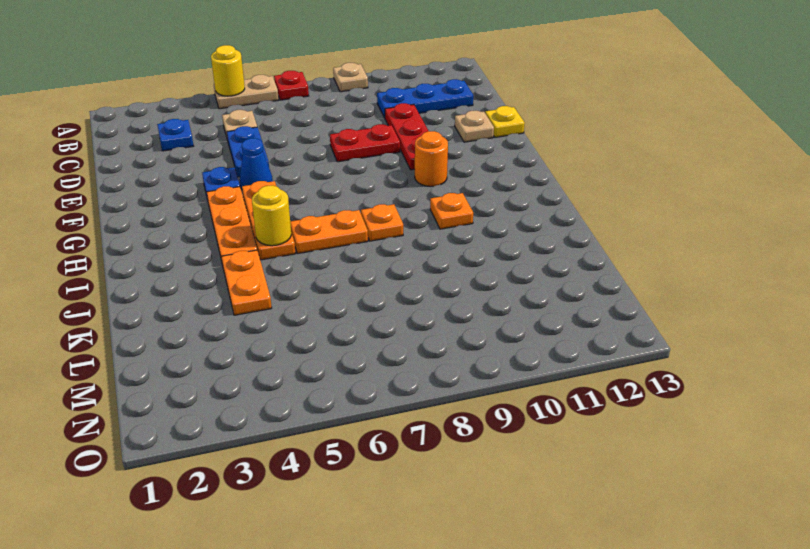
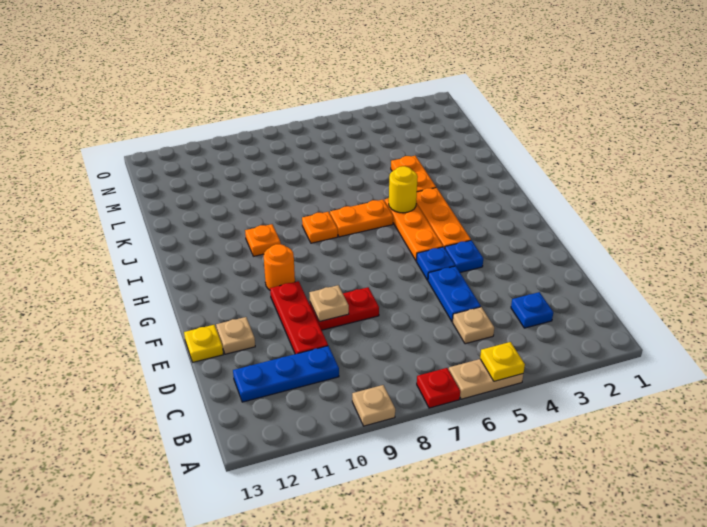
yellow round brick A5 level 2 -> yellow plate A5 level 2
none -> tan plate E9 level 2
blue cone F5 level 1 -> blue plate F5 level 1

